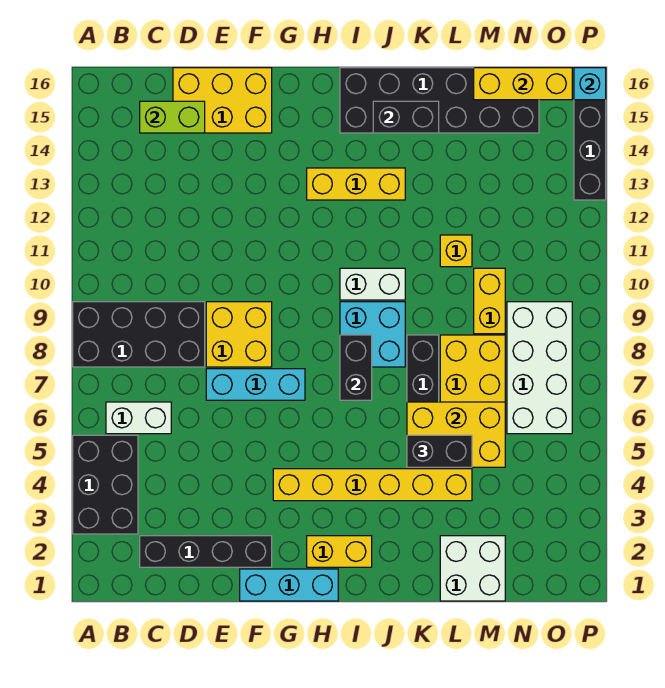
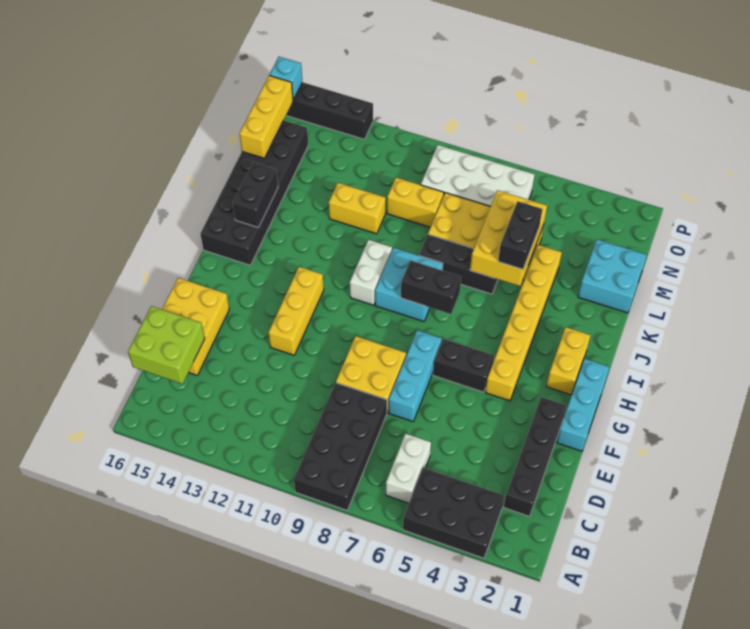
lime brick C15:D15 level 2 -> lime brick C15:D16 level 2
none -> black brick G5:G6 level 1
yellow brick H13:J13 level 1 -> yellow brick F12:H12 level 1
white brick L1:M2 level 1 -> cyan brick L1:M2 level 1
yellow brick L11 level 1 -> yellow brick L11:L12 level 1

